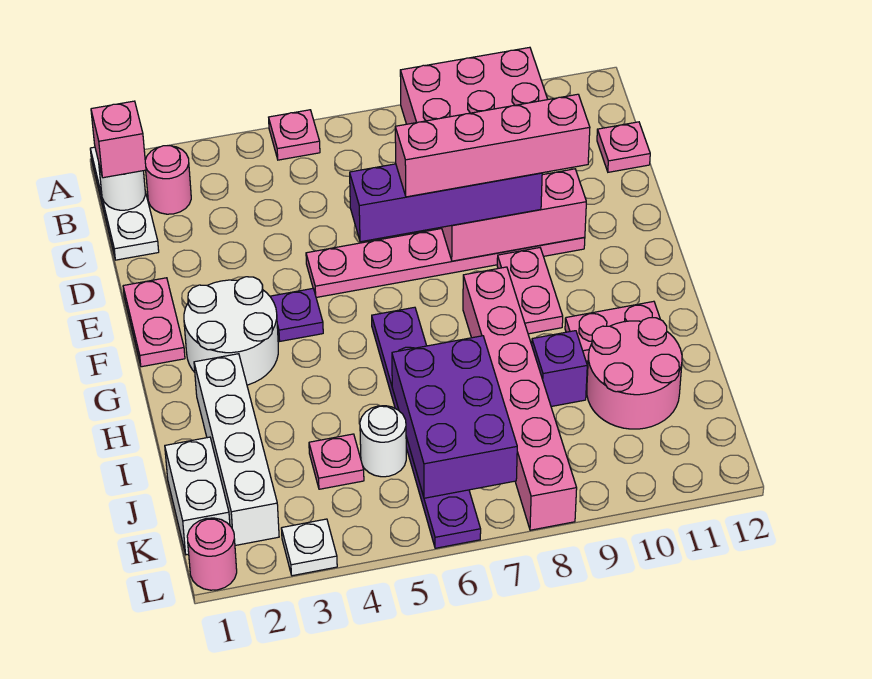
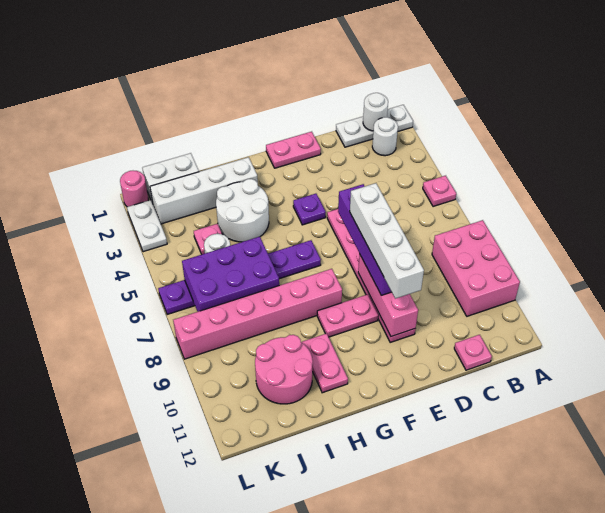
pink brick B1 level 3 -> none
pink round brick B2 level 1 -> white round brick B2 level 1
pink brick E7:E10 level 4 -> white brick E7:E10 level 4
white round brick F2:G3 level 1 -> white round brick H3:I4 level 1
purple brick I9 level 1 -> none
white plate L3 level 1 -> white plate L2:L3 level 1

